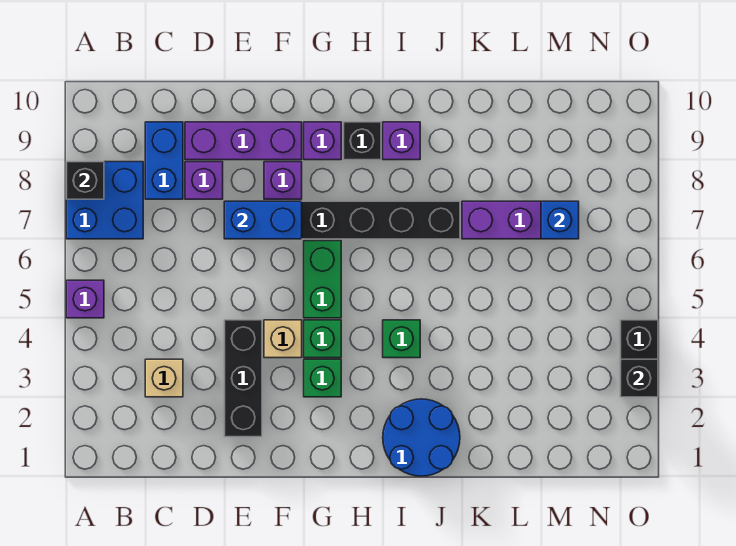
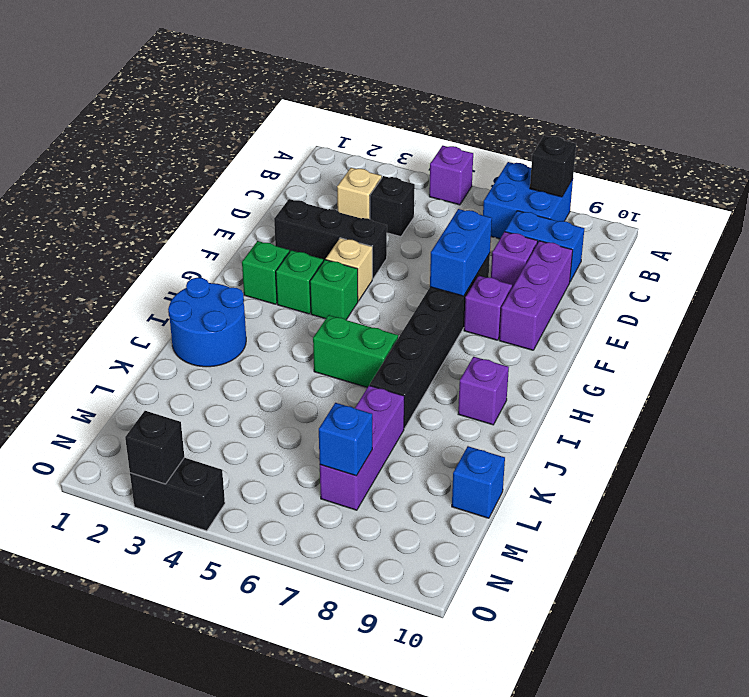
green brick G5:G6 level 1 -> green brick I5:I6 level 1
purple brick G9 level 1 -> none
black brick H9 level 1 -> black brick C4 level 1
green brick I4 level 1 -> green brick G2 level 1
none -> blue brick L10 level 1

